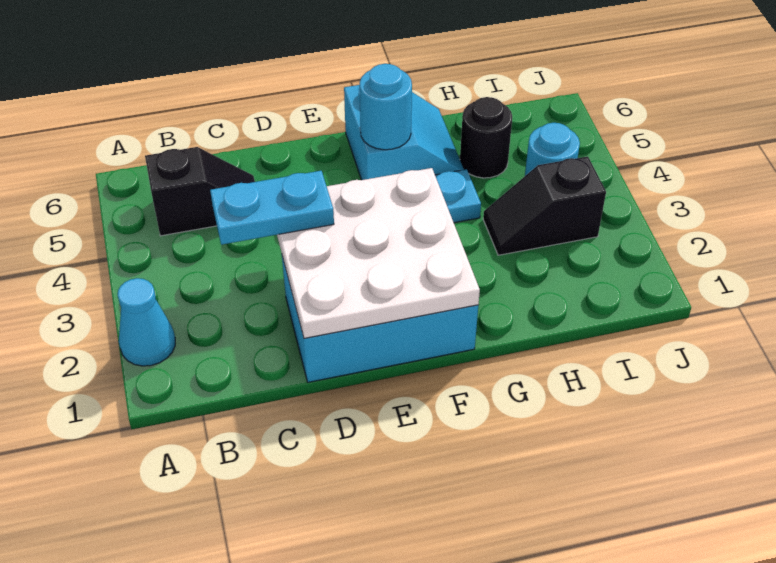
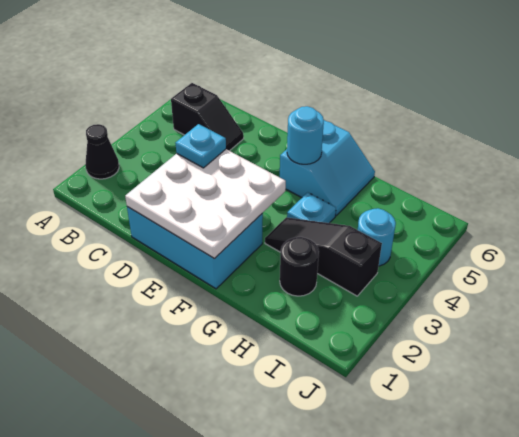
cyan cone A2 level 1 -> black cone A2 level 1
cyan plate C3:D3 level 3 -> cyan plate D3 level 3
black slope H3:I3 level 1 top I -> black slope G3:I3 level 1 top I
black round brick H5 level 1 -> black round brick H2 level 1

